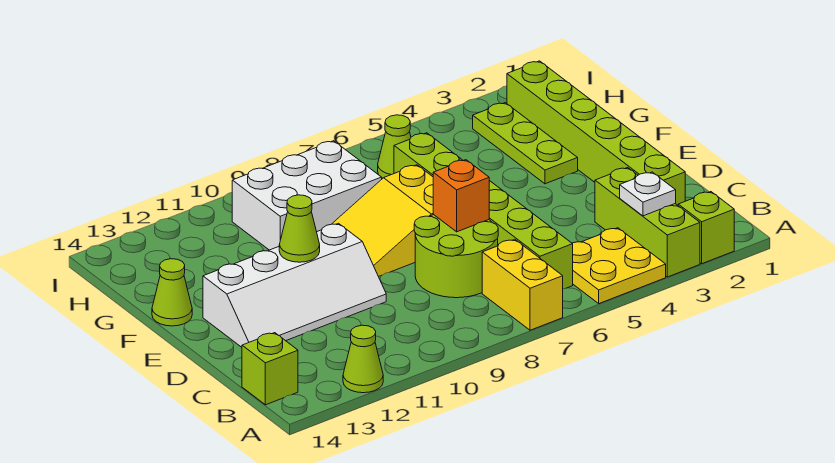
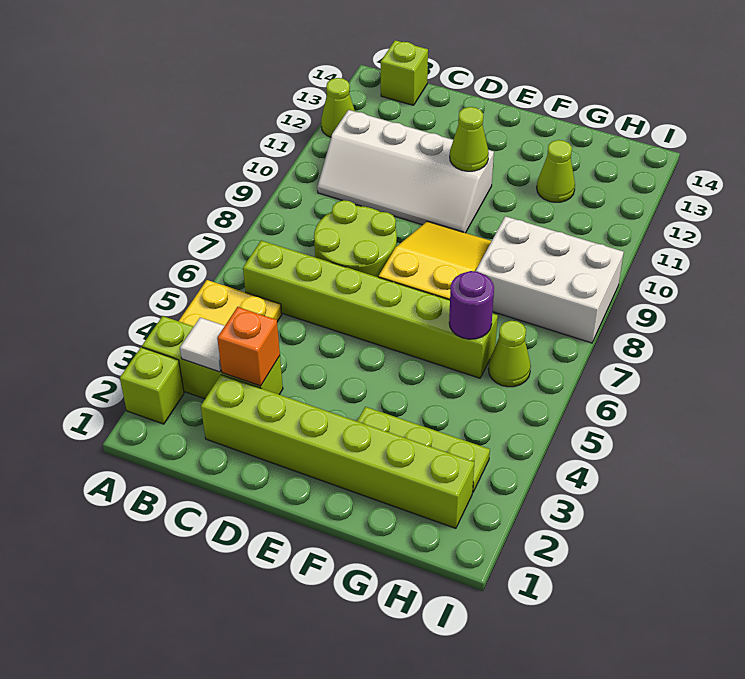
yellow brick A7:B7 level 1 -> none
white plate B3 level 2 -> white tile B3 level 2
orange brick D7 level 2 -> orange brick C3 level 2
white slope D10:E13 level 1 top E -> white slope B10:E11 level 1 top 11
lime cone F14 level 1 -> lime cone G12 level 1
none -> purple round brick G6 level 2
white brick G8:H10 level 1 -> white brick G8:I9 level 1

